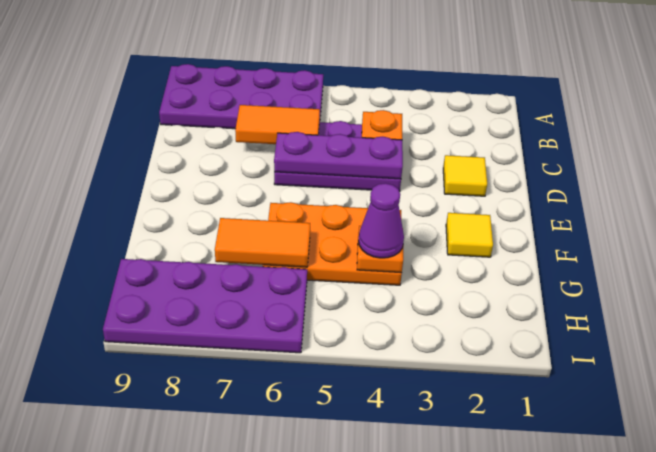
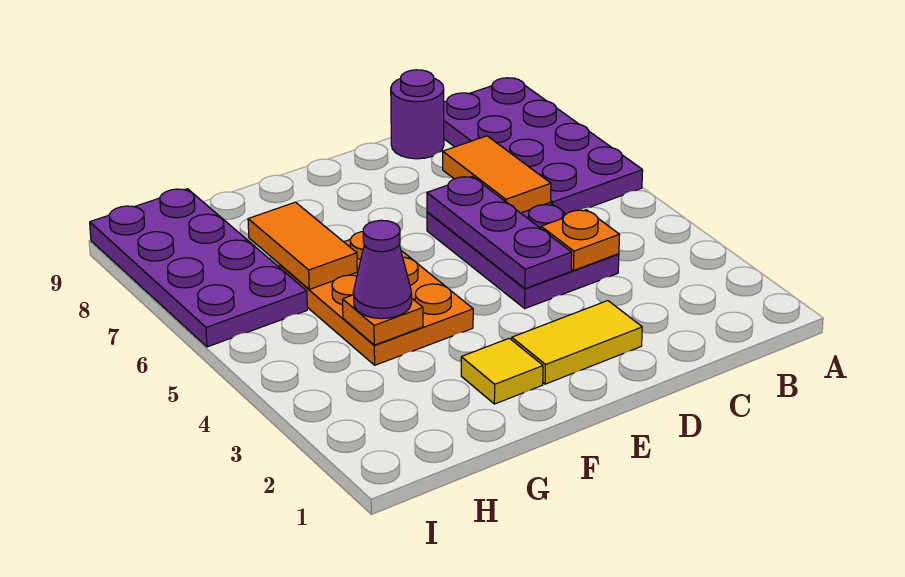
none -> purple round brick C9 level 1
yellow tile D2 level 1 -> yellow tile D2:E2 level 1

